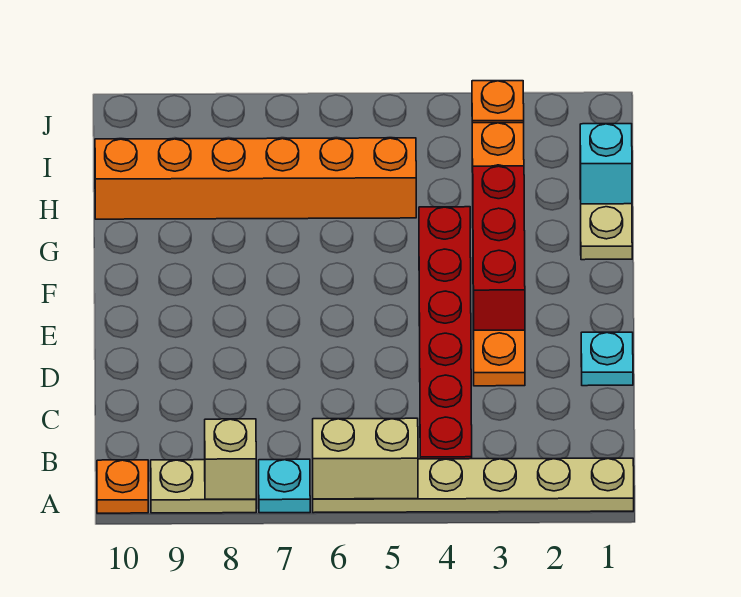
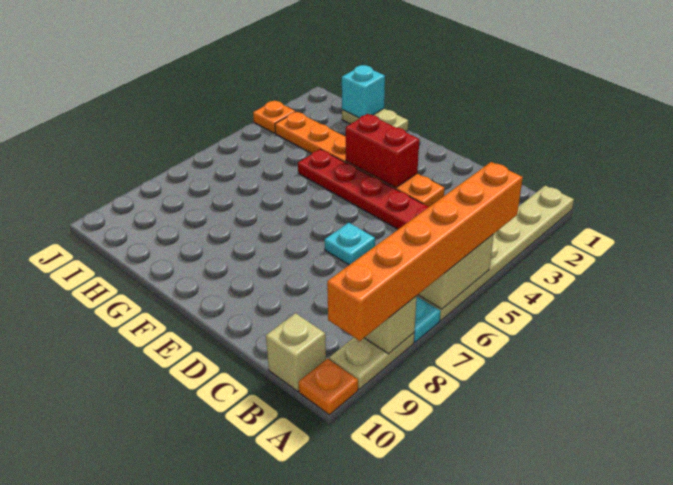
none -> tan brick B10 level 1
cyan plate D1 level 1 -> cyan plate D6 level 1
red brick E3:G3 level 2 -> red brick E3:F3 level 2
orange brick H5:H10 level 1 -> orange brick A4:A9 level 3

